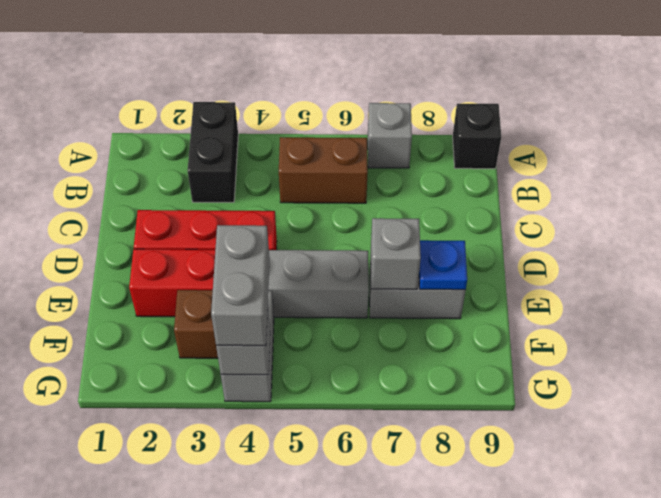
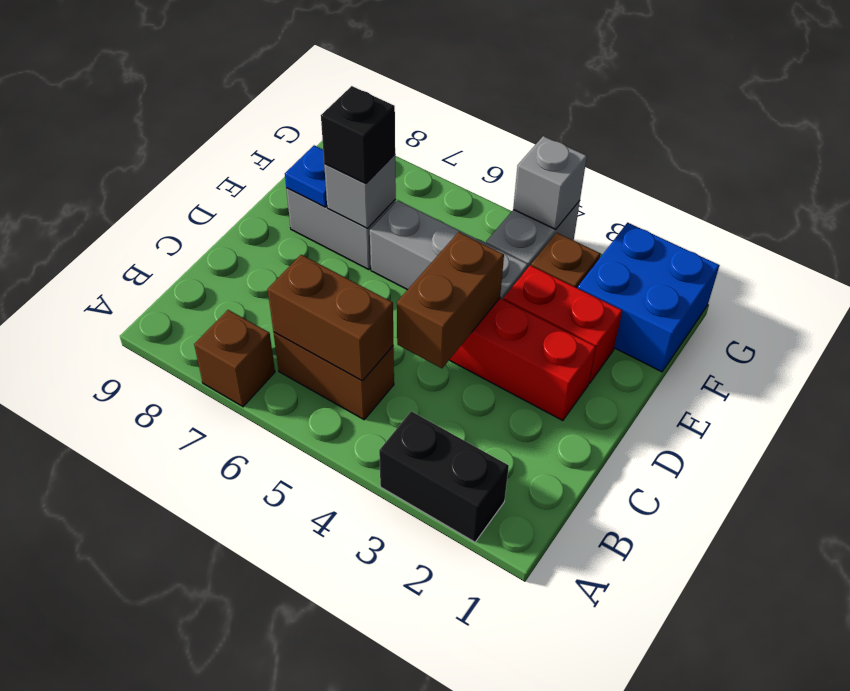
black brick A3:B3 level 1 -> black brick A2:A3 level 1
grey brick A7 level 1 -> brown brick A7 level 1
black brick A9 level 1 -> black brick E7 level 3
none -> brown brick B5:B6 level 2
none -> brown brick C4:D4 level 2
none -> blue brick F1:G2 level 1
grey brick F4:G4 level 3 -> none

